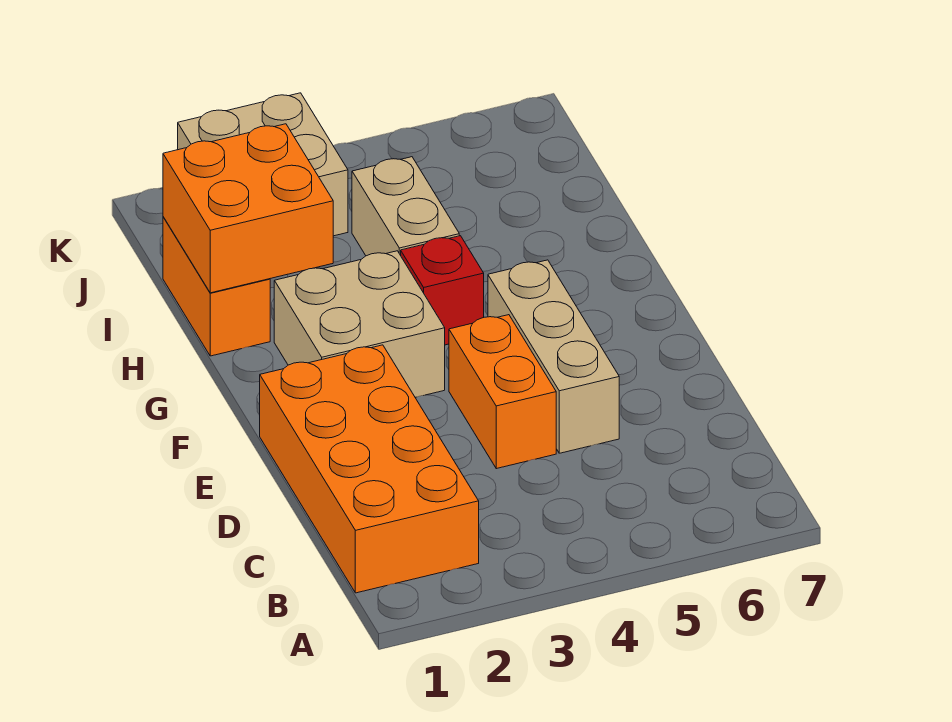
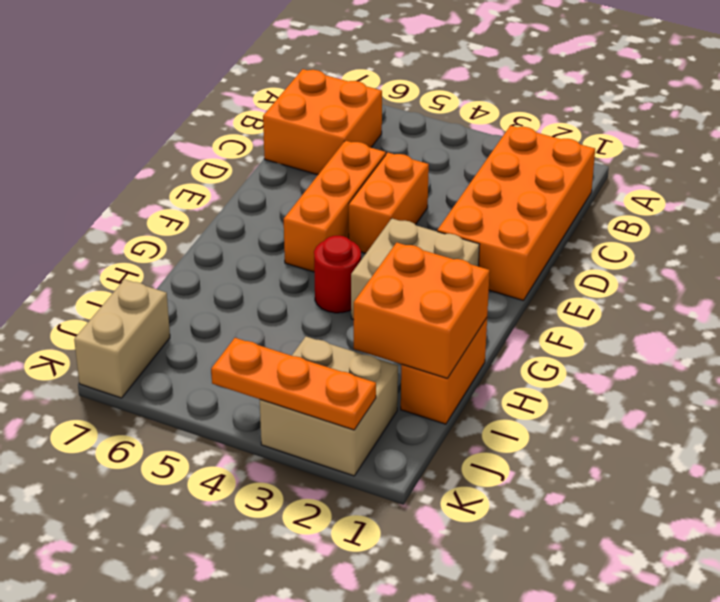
none -> orange brick B6:C7 level 1
tan brick D5:F5 level 1 -> orange brick D5:F5 level 1
red brick G4 level 1 -> red round brick G4 level 1
tan brick H4:I4 level 1 -> tan brick J7:K7 level 1
none -> orange plate K2:K4 level 2

